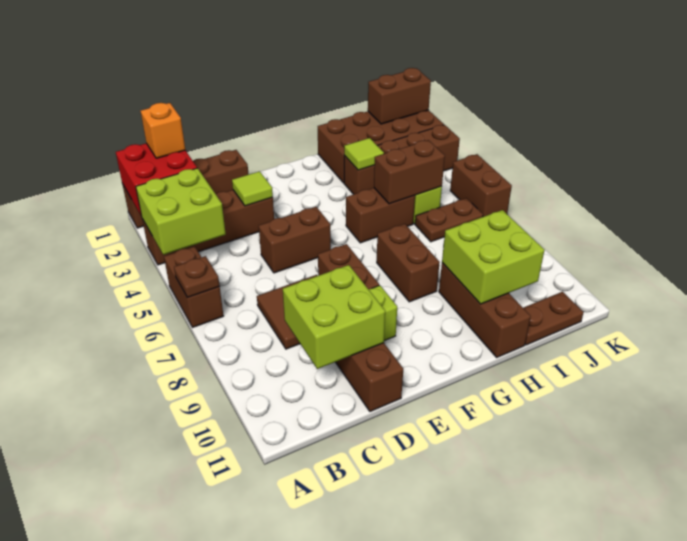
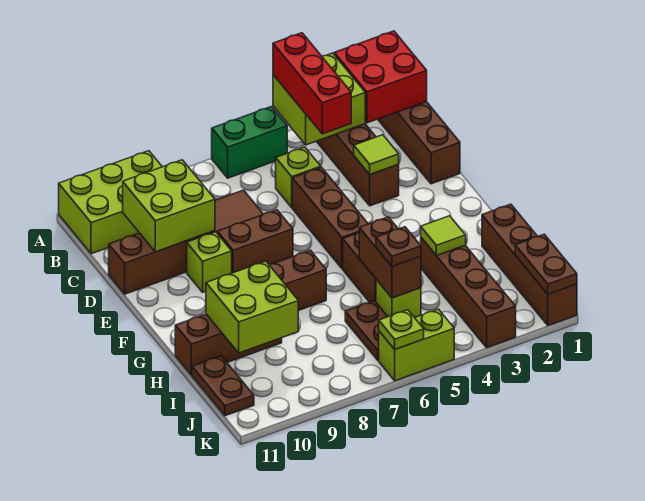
none -> red brick A4:C4 level 3
brown brick A5:A6 level 1 -> green brick A5:A6 level 1
brown plate A6 level 2 -> brown plate I5 level 3
none -> lime brick A9:B11 level 1
orange brick B1 level 3 -> none
none -> lime brick C5 level 1
brown brick D5:E5 level 1 -> brown brick D5:F5 level 1
brown brick H1:K2 level 1 -> brown brick H1:K1 level 1
brown brick J1:K1 level 2 -> brown plate J1:K1 level 2
brown brick K5:K6 level 1 -> lime brick K5:K6 level 1
none -> lime plate K6 level 2

